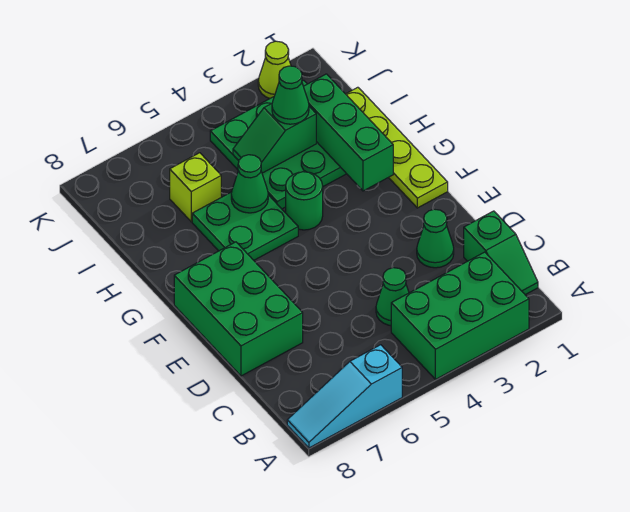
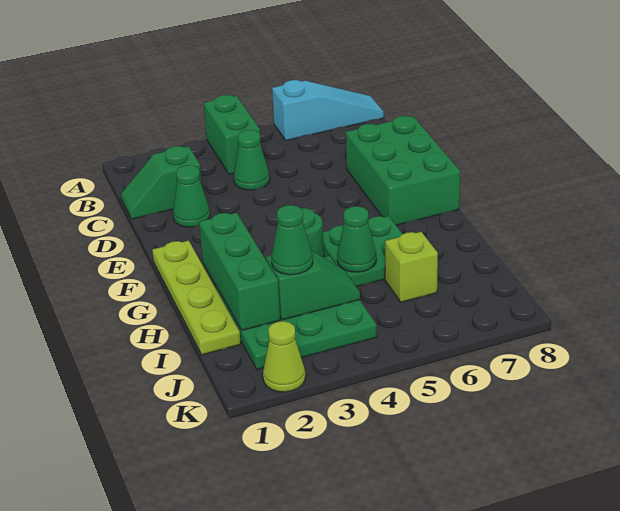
green brick A2:B4 level 1 -> green brick A4:B4 level 1
green slope B1:C1 level 1 top C -> green slope C1:C2 level 1 top 2

